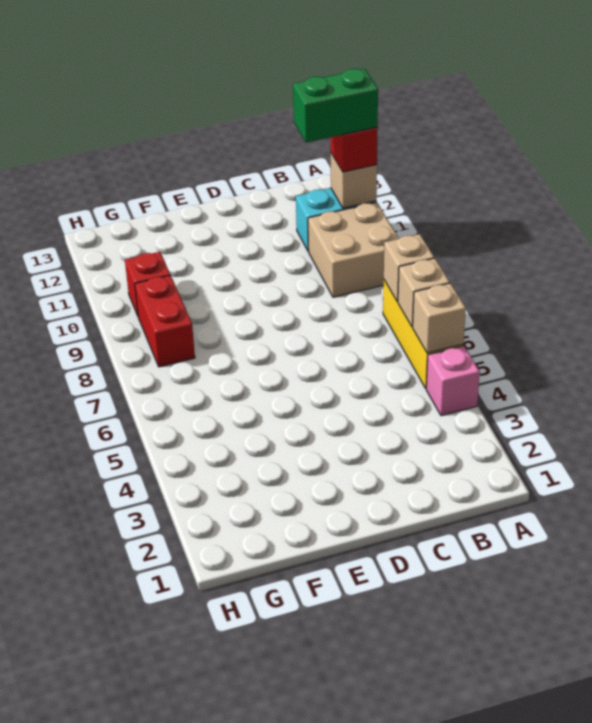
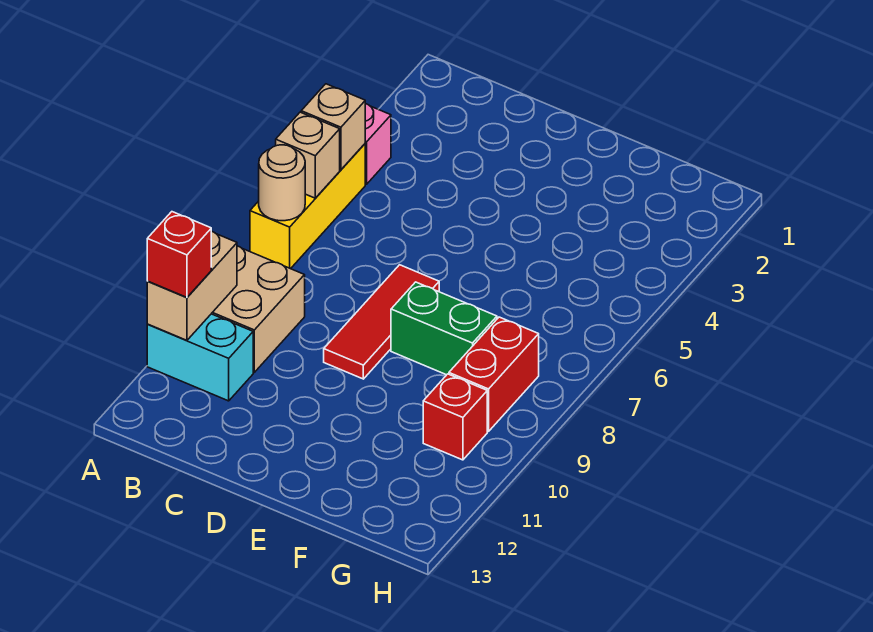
tan brick A7 level 2 -> tan round brick A7 level 2
tan brick A11 level 2 -> tan brick A10:A11 level 2
green brick A11:B11 level 4 -> green brick E8:F8 level 1
none -> red tile D7:D9 level 1

